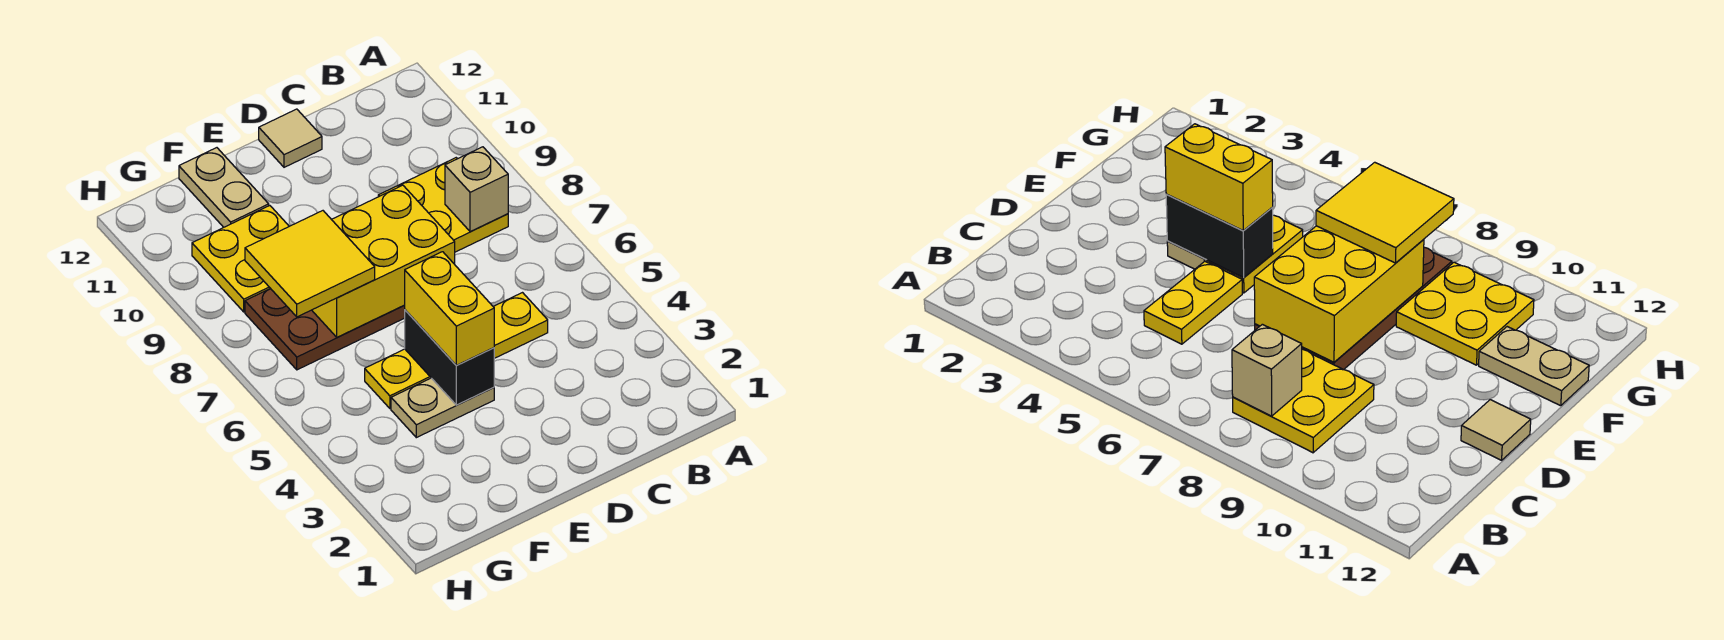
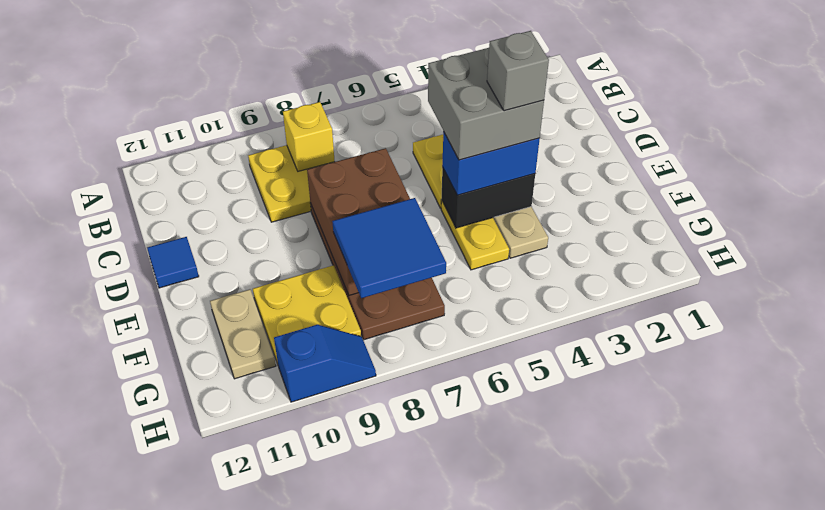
tan brick B8 level 2 -> yellow brick B8 level 2
none -> grey brick D4:E5 level 4
yellow brick D7:F8 level 2 -> brown brick D7:F8 level 2
tan tile D12 level 1 -> blue tile D12 level 1
yellow brick E4:E5 level 3 -> blue brick E4:E5 level 3
none -> grey brick E4 level 5
yellow tile F7:G8 level 3 -> blue tile F7:G8 level 3
tan plate F11:F12 level 1 -> tan plate F11:G11 level 1
none -> blue slope H9:H10 level 1 top 10

